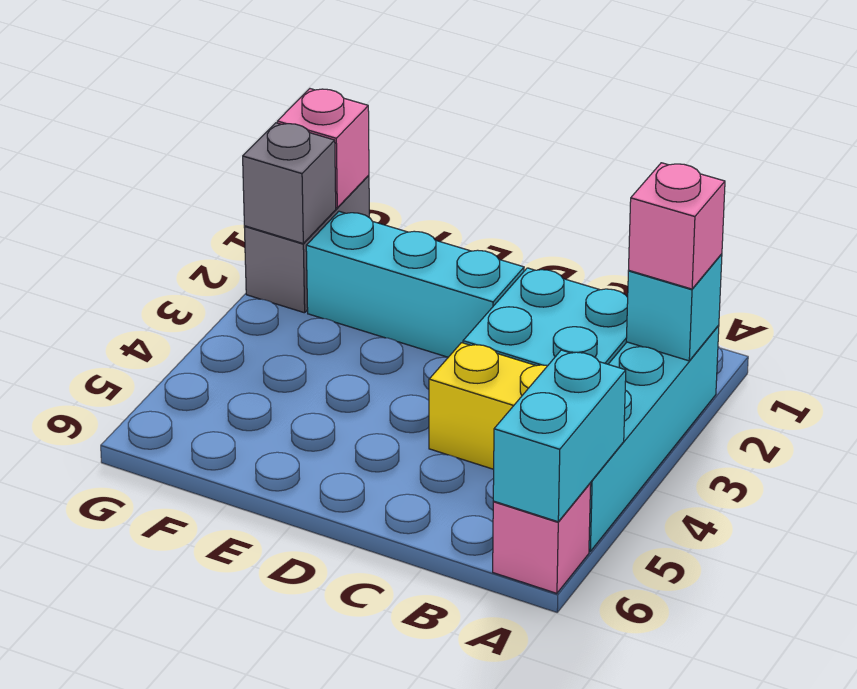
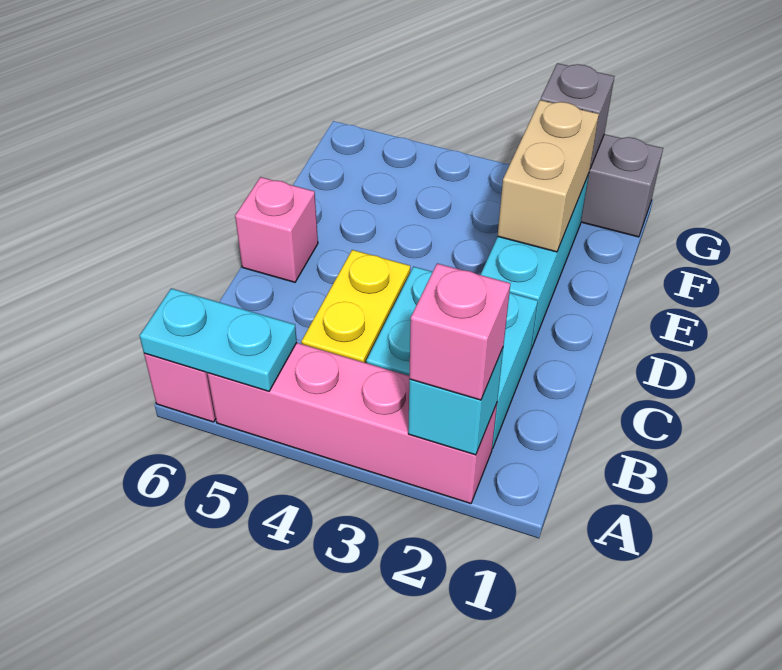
cyan brick A2:A5 level 1 -> pink brick A2:A5 level 1
cyan brick A5:A6 level 2 -> cyan plate A5:A6 level 2
none -> tan brick E2:F2 level 2
pink brick G1 level 2 -> pink brick D6 level 1

